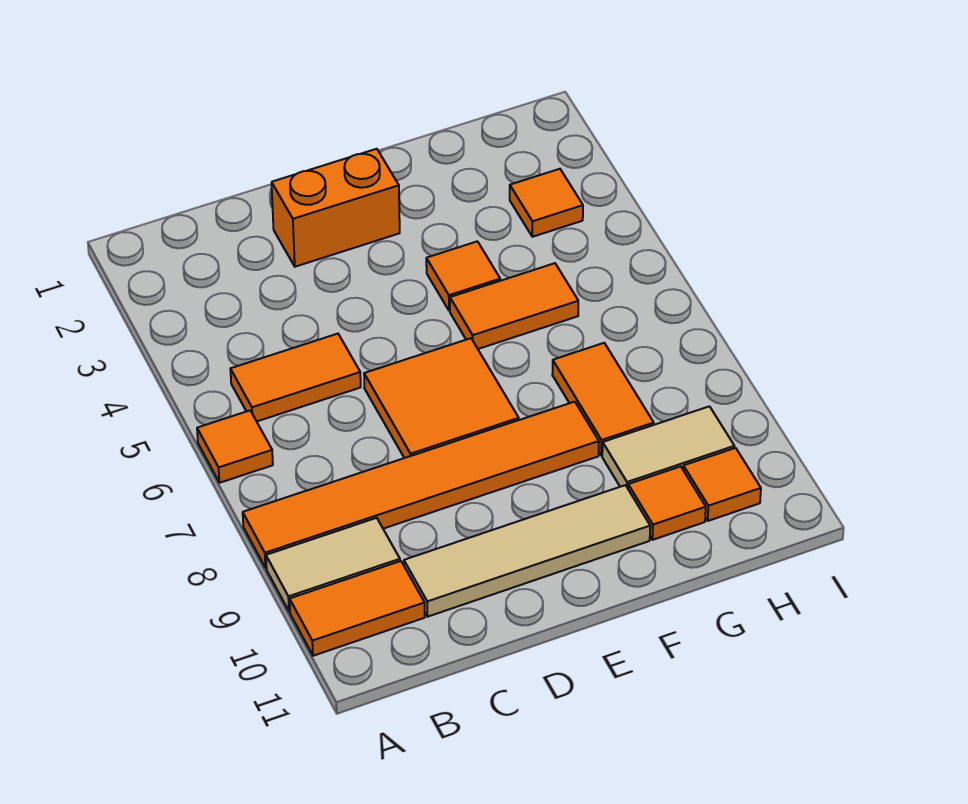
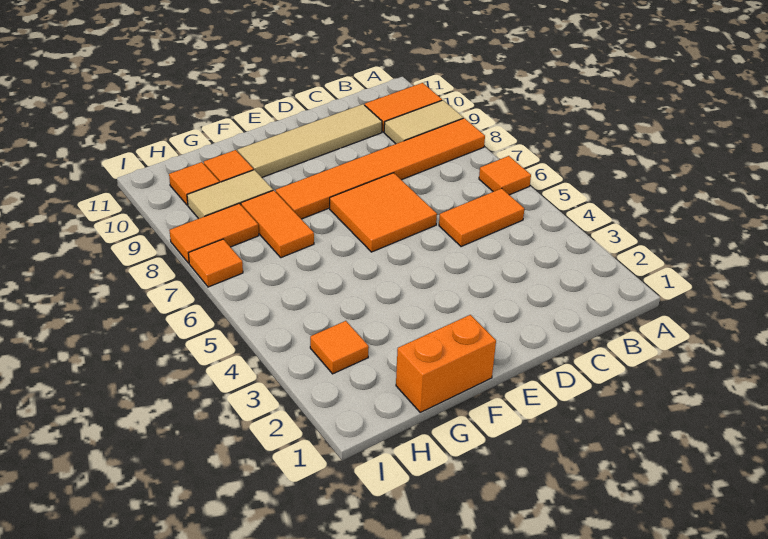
orange brick D2:E2 level 1 -> orange brick F1:G1 level 1
orange tile F4 level 1 -> orange tile I7 level 1
orange tile F5:G5 level 1 -> orange tile H8:I8 level 1

